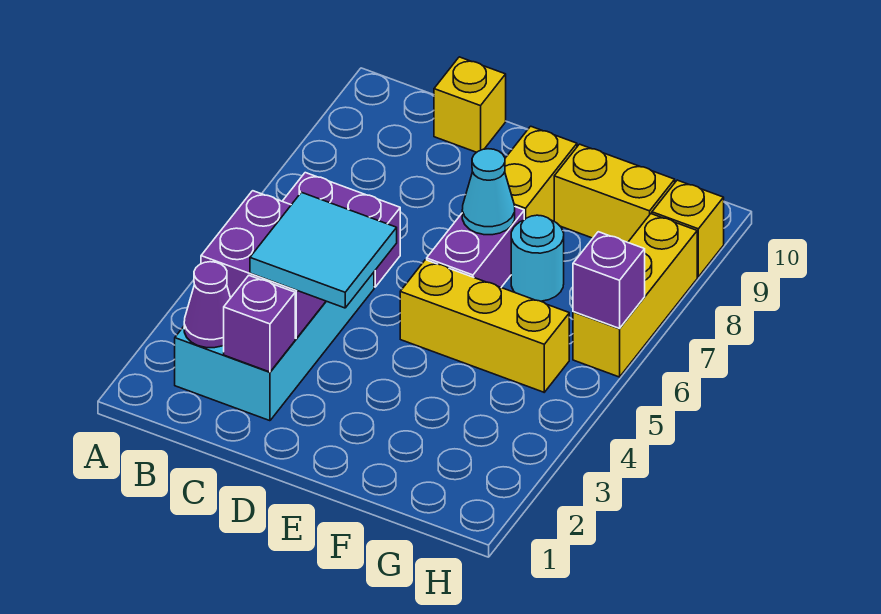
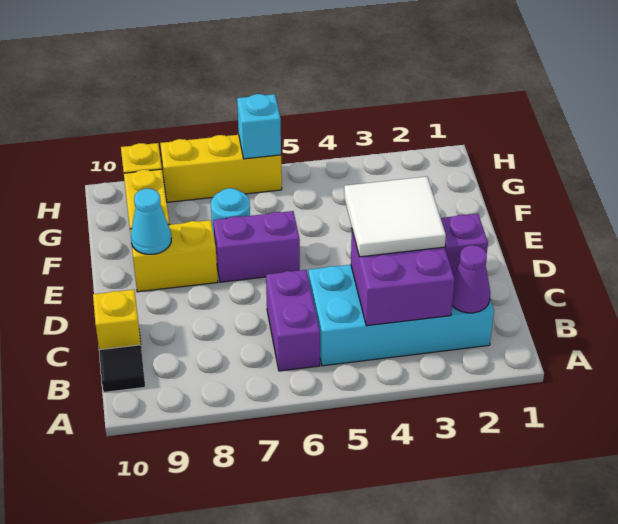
none -> black tile B10 level 1
cyan tile C3:D4 level 3 -> white tile C3:D4 level 3
yellow brick E5:G5 level 1 -> none
cyan cone E7 level 2 -> cyan cone E9 level 2
purple brick H6 level 2 -> cyan brick H6 level 2

